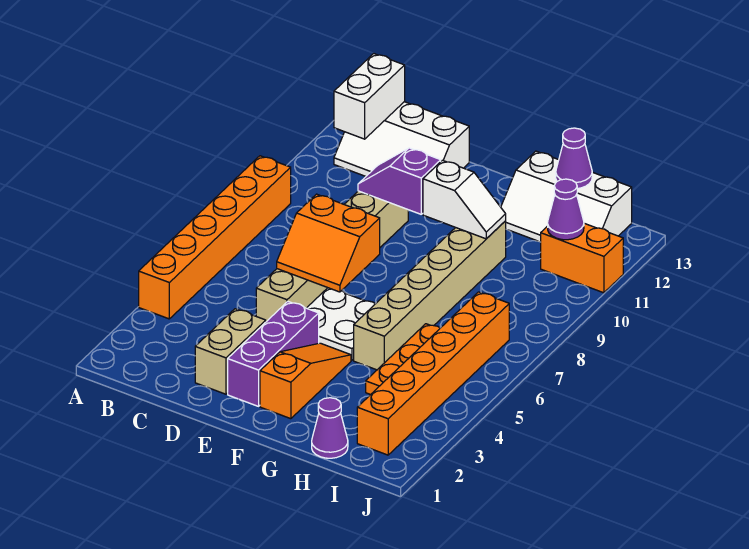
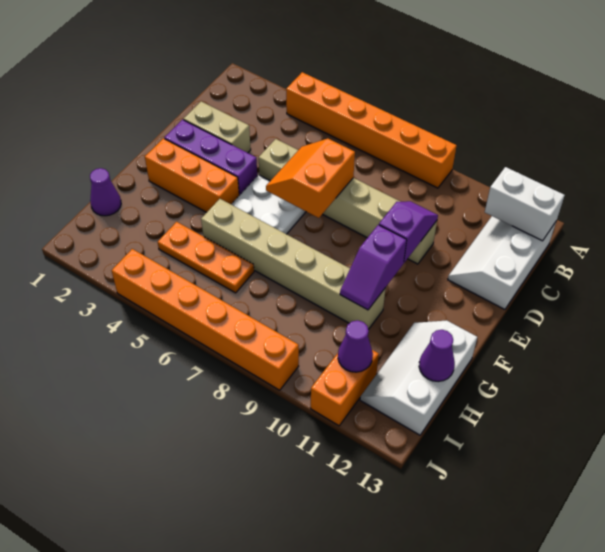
orange slope F2:F4 level 1 top 2 -> orange brick F2:F4 level 1
white slope F10:G10 level 2 top F -> purple slope F10:G10 level 2 top F
orange brick I2:I7 level 1 -> orange brick J4:J9 level 1

